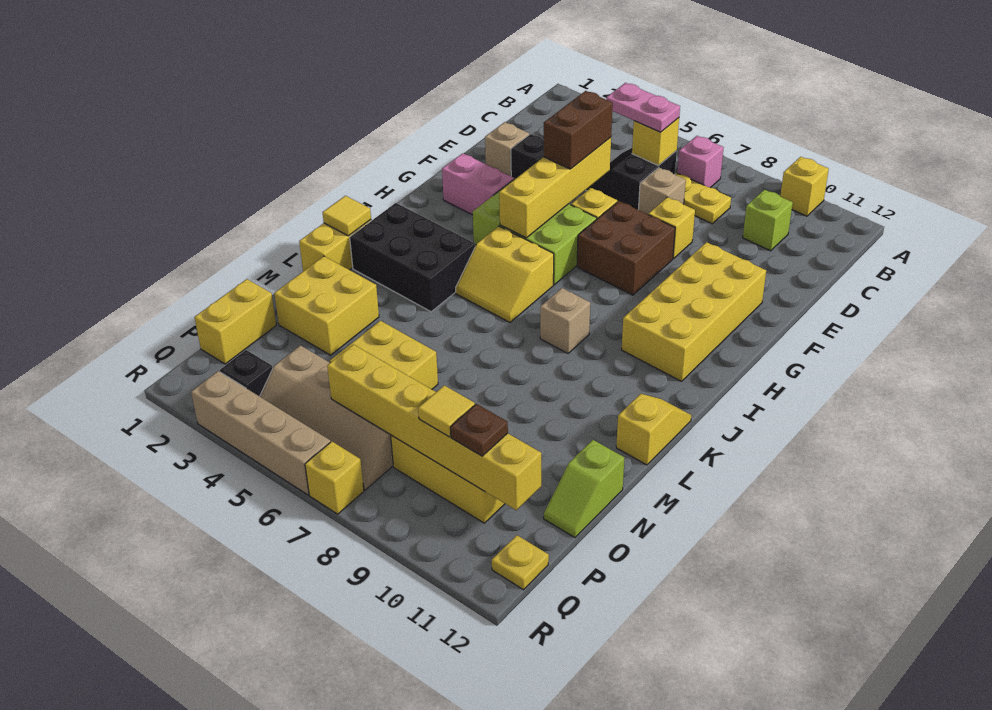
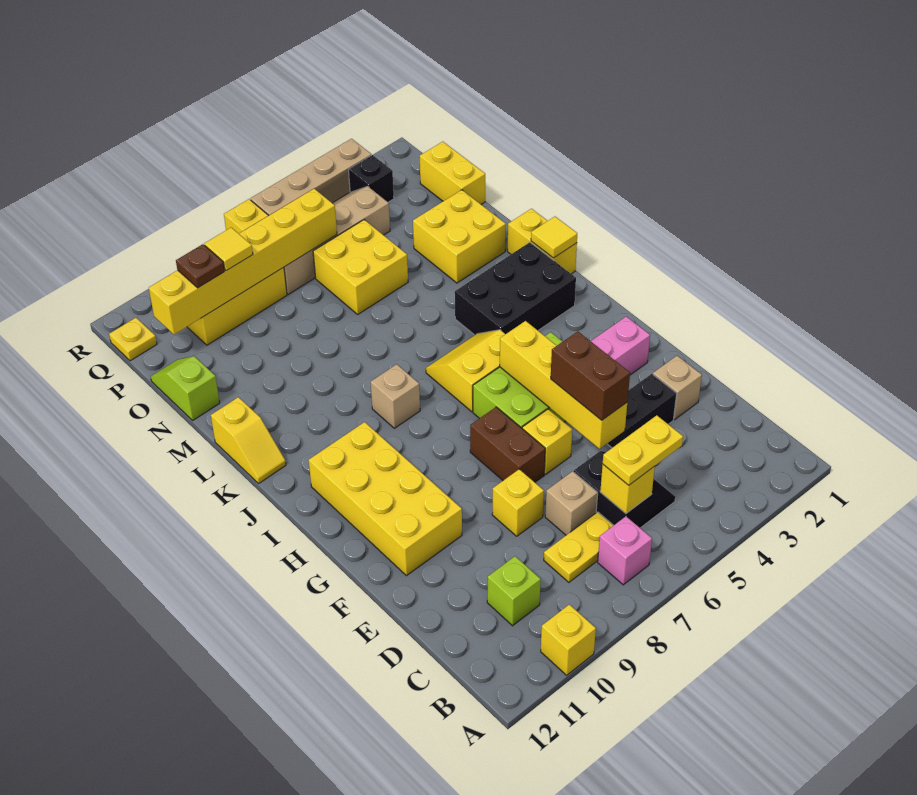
pink plate C5:C6 level 3 -> yellow plate C5:C6 level 3
brown brick F7:G8 level 1 -> brown brick F7:G7 level 1

